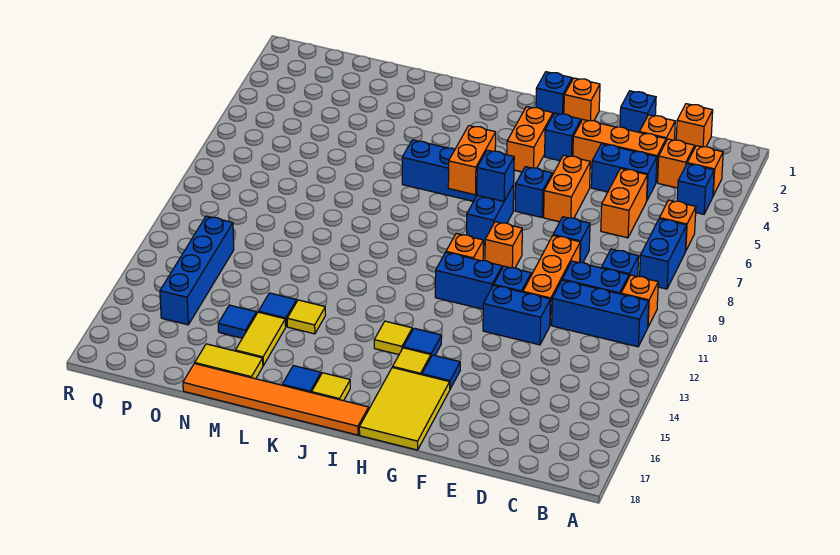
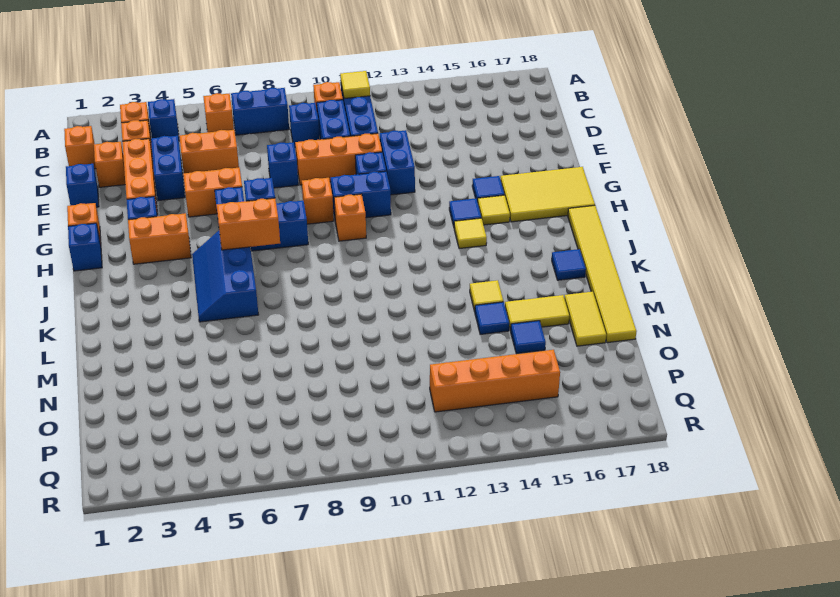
blue brick G11:H11 level 1 -> blue brick G10:G11 level 1
orange tile I18:N18 level 1 -> yellow tile I18:N18 level 1
yellow tile J17 level 1 -> yellow tile B11 level 2
blue brick P12:P15 level 1 -> orange brick P12:P15 level 1

